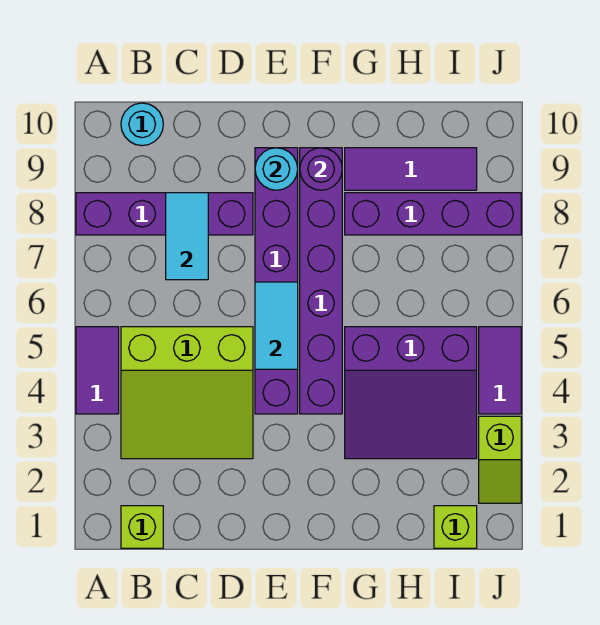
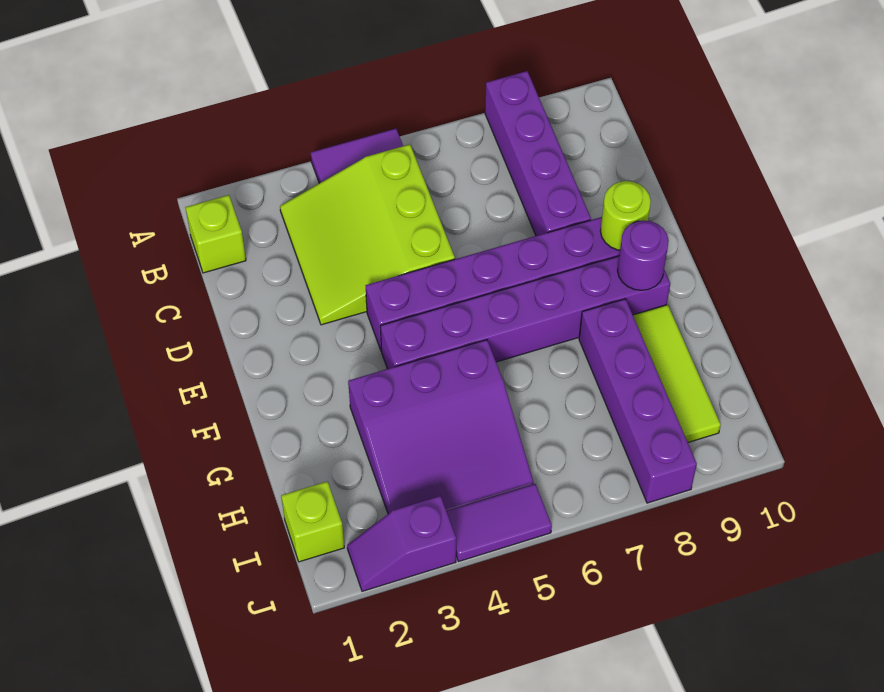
cyan round brick B10 level 1 -> none
cyan tile C7:C8 level 2 -> none
cyan tile E5:E6 level 2 -> none
cyan round brick E9 level 2 -> lime round brick E9 level 2
purple slope G3:I5 level 1 top 5 -> purple slope G3:I5 level 1 top G
purple tile G9:I9 level 1 -> lime tile G9:I9 level 1
lime slope J2:J3 level 1 top 3 -> purple slope J2:J3 level 1 top 3

